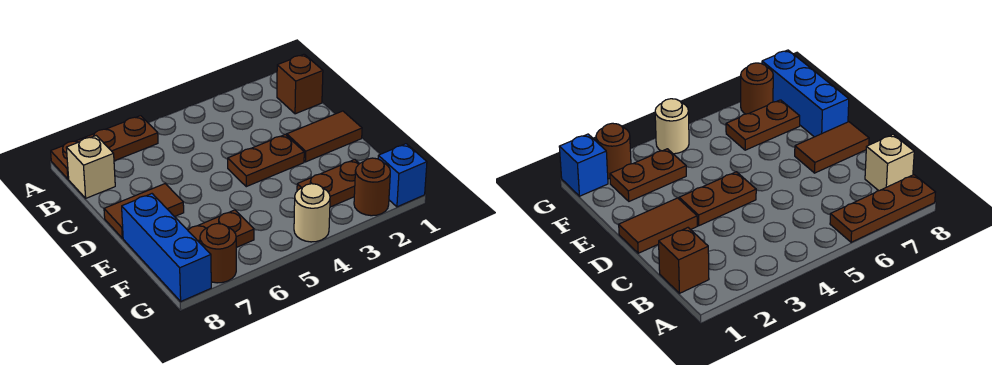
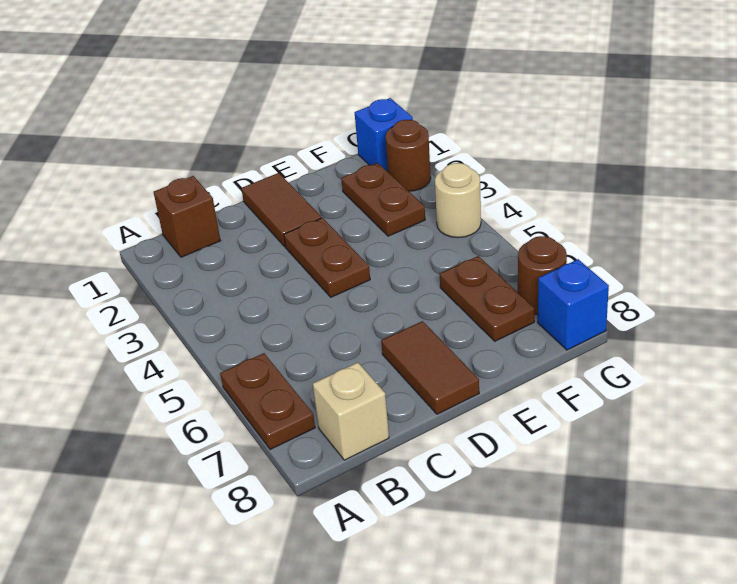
brown plate A6:A8 level 1 -> brown plate A6:A7 level 1
blue brick E8:G8 level 1 -> blue brick G8 level 1

